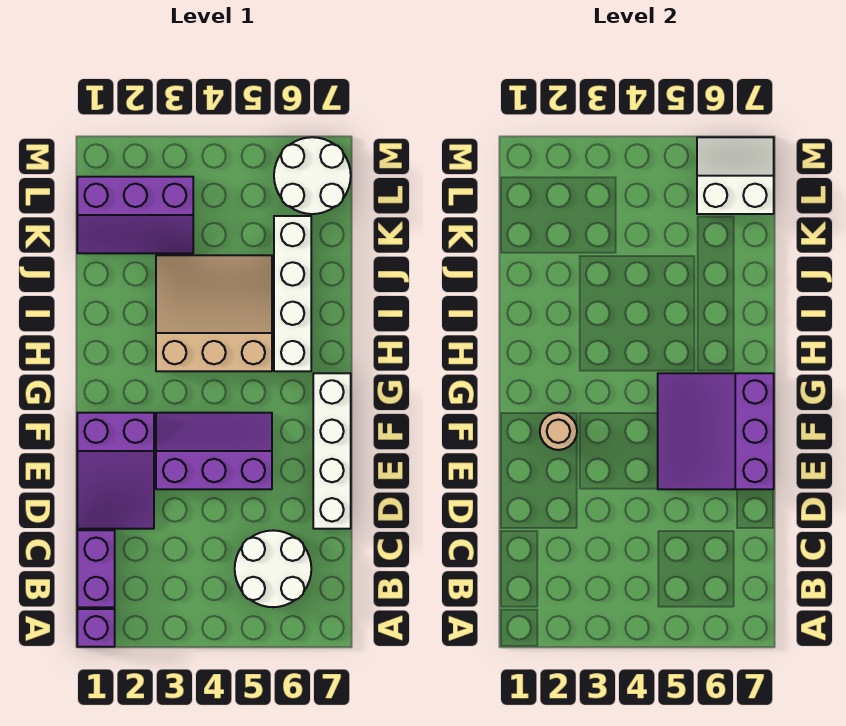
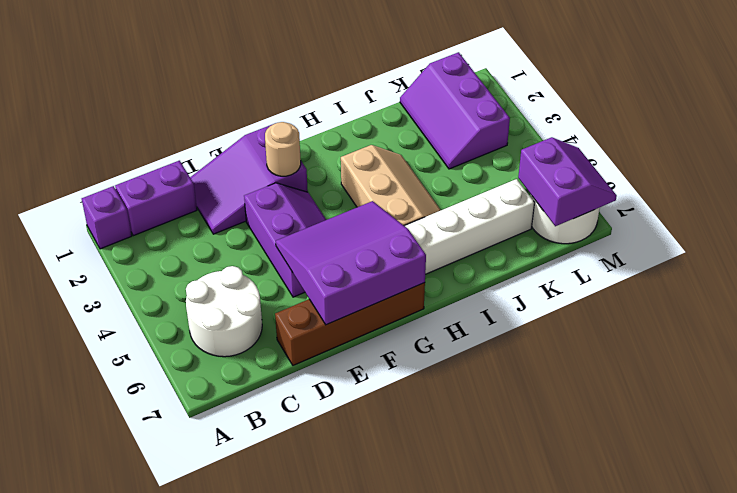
white brick D7:G7 level 1 -> brown brick D7:G7 level 1
tan slope H3:J5 level 1 top H -> tan slope H3:I5 level 1 top H
white slope L6:M7 level 2 top L -> purple slope L6:M7 level 2 top L

